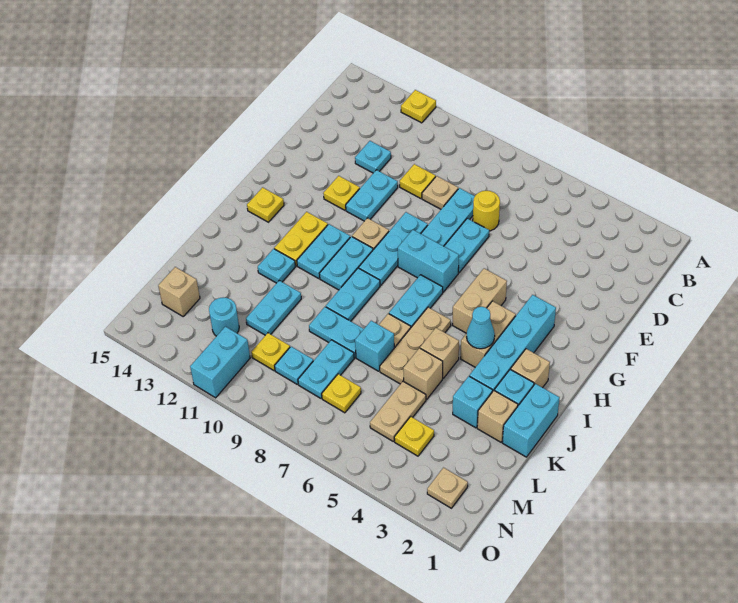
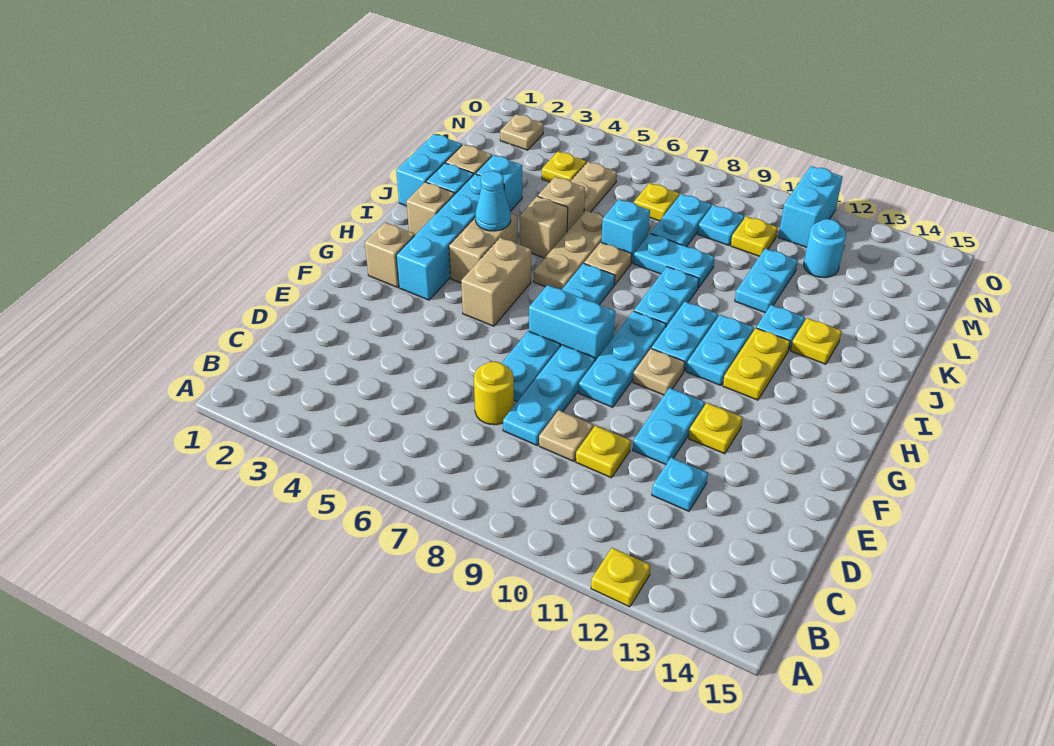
yellow plate H14 level 1 -> yellow plate J13 level 1
tan brick M14 level 1 -> tan brick G2 level 1

